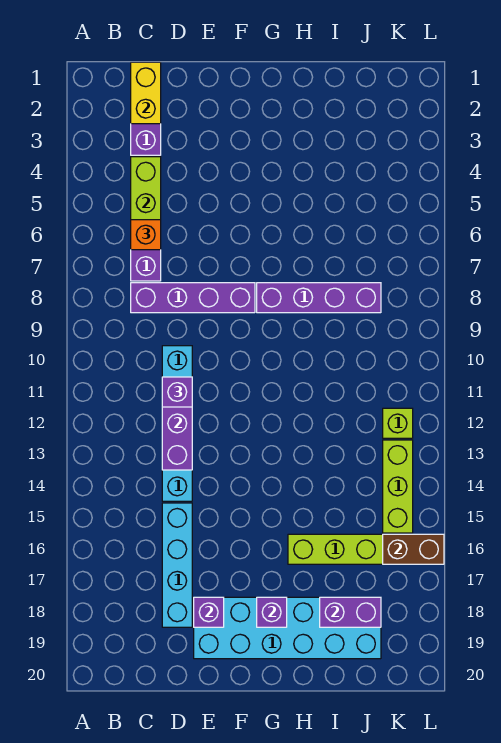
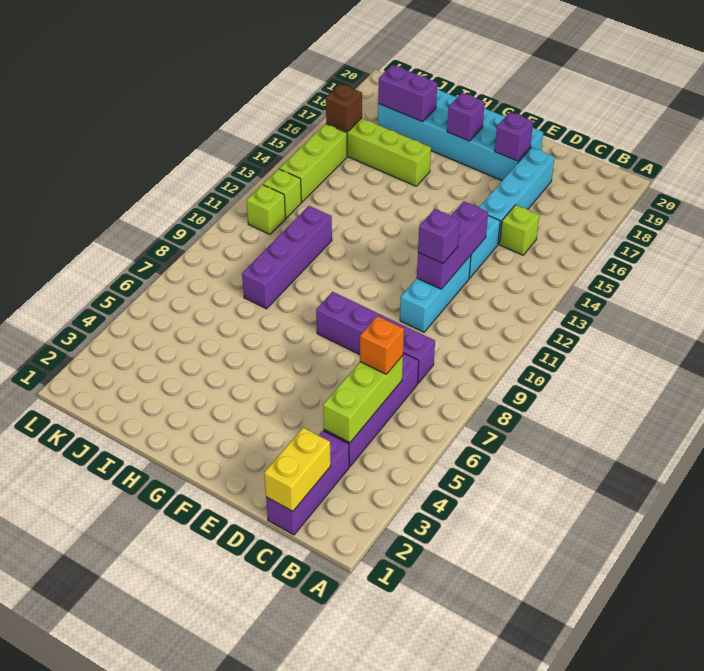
none -> lime brick C15 level 1
purple brick G8:J8 level 1 -> purple brick I8:I11 level 1
none -> lime brick K11 level 1
brown brick K16:L16 level 2 -> brown brick K16 level 2

